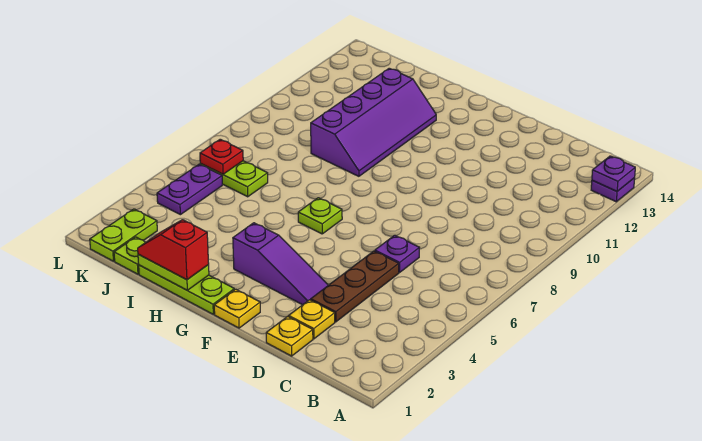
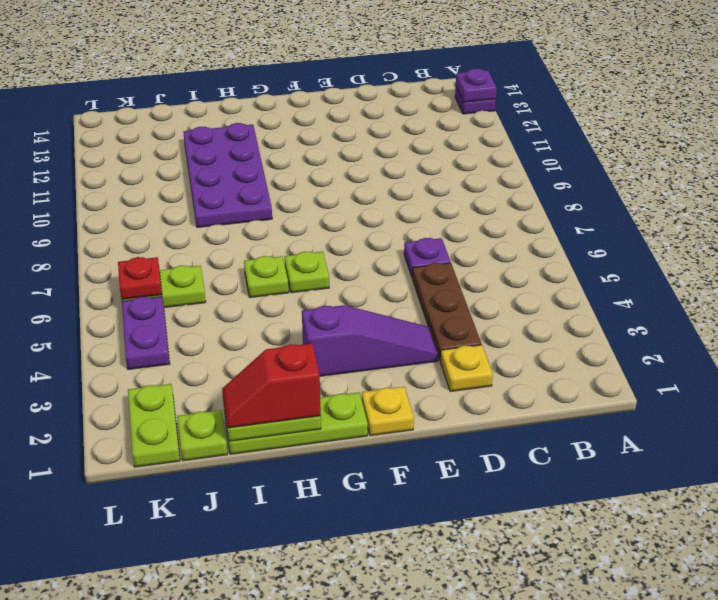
yellow plate D1 level 1 -> none
none -> lime plate H6 level 1
purple slope H9:I12 level 1 top I -> purple plate H9:I12 level 1

